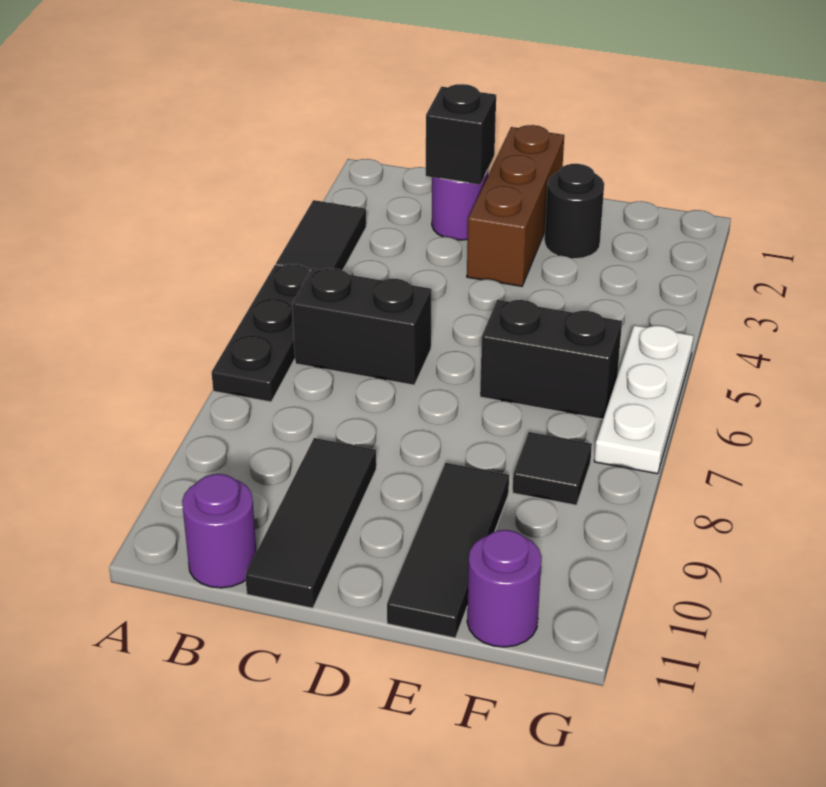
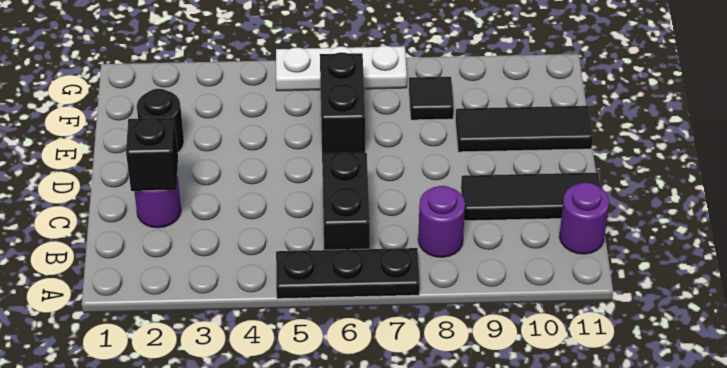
black tile A3:A4 level 1 -> none
brown brick D1:D3 level 1 -> none
purple round brick F11 level 1 -> purple round brick B8 level 1

